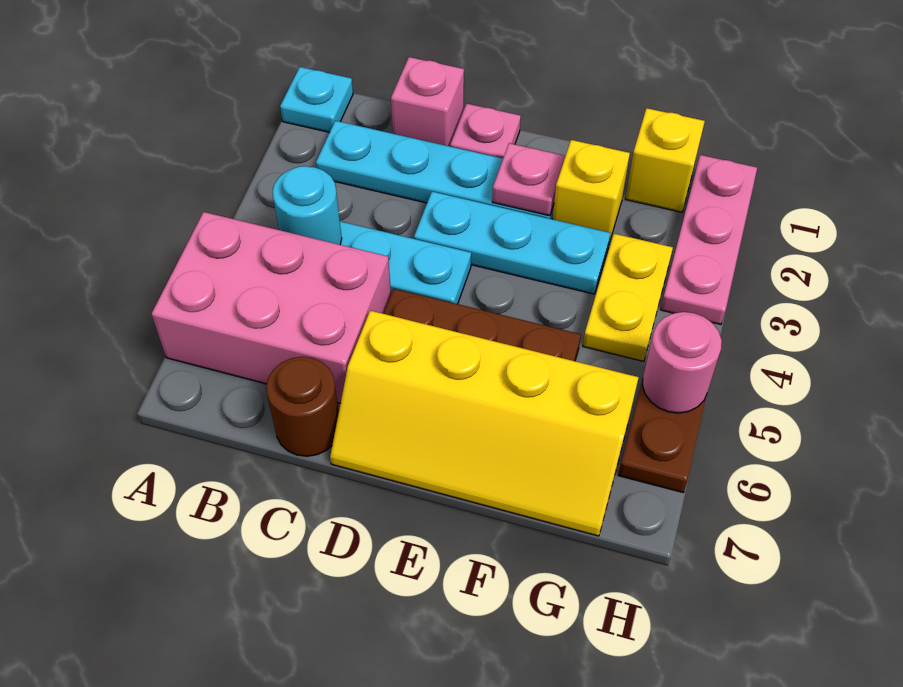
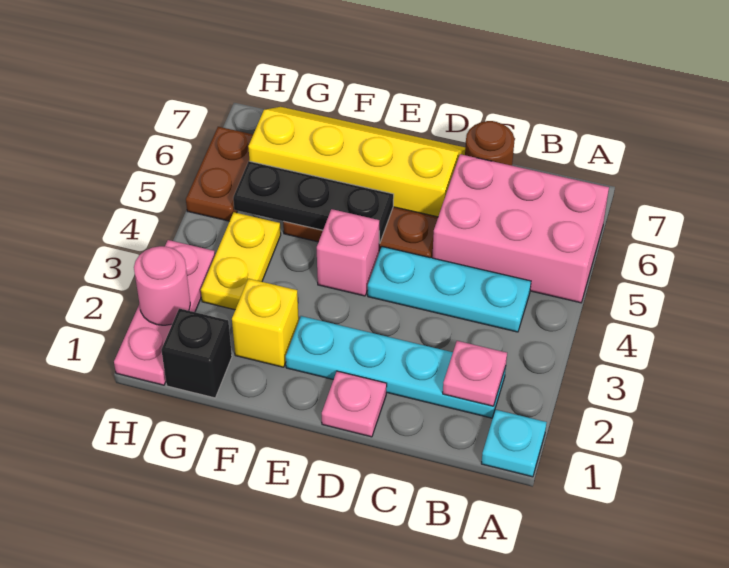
cyan round brick B4 level 2 -> none
pink brick C1 level 1 -> pink brick E4 level 1
cyan plate D3:F3 level 1 -> none
pink plate E2 level 2 -> pink plate B2 level 2
none -> black plate E5:G5 level 2
yellow brick G1 level 1 -> black brick G1 level 1
pink round brick H5 level 2 -> pink round brick H2 level 2

